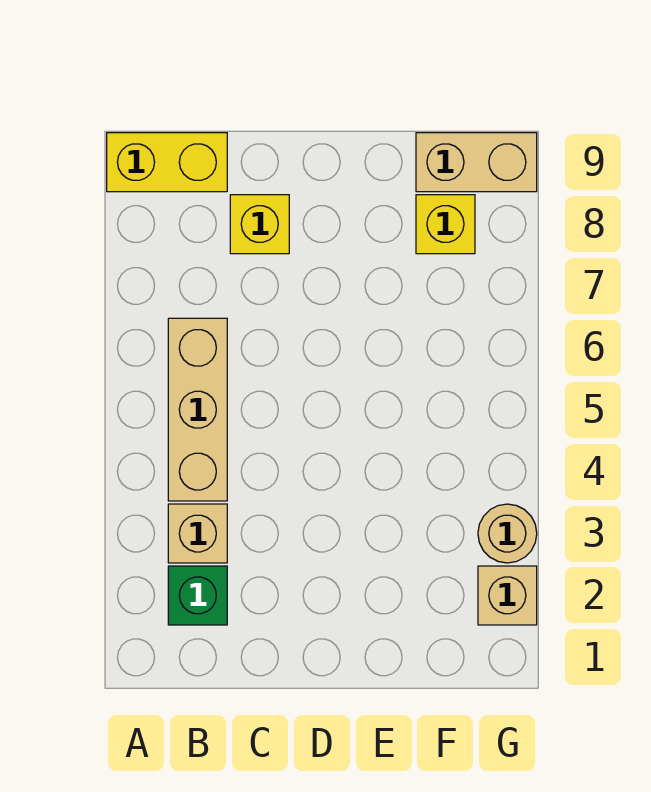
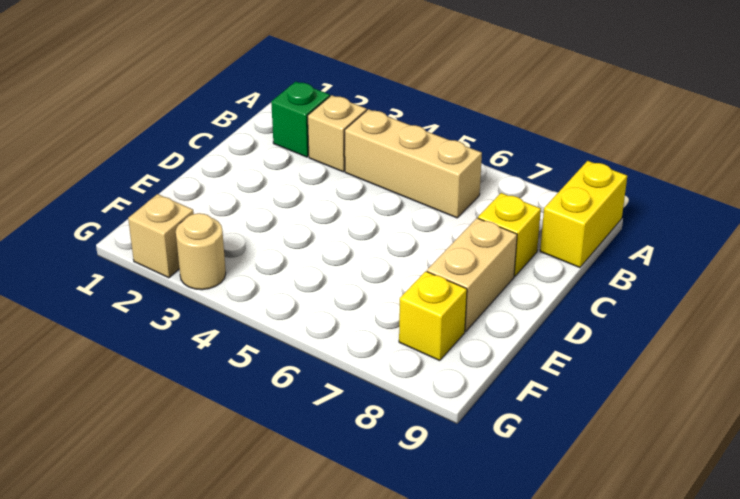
tan brick F9:G9 level 1 -> tan brick D8:E8 level 1

